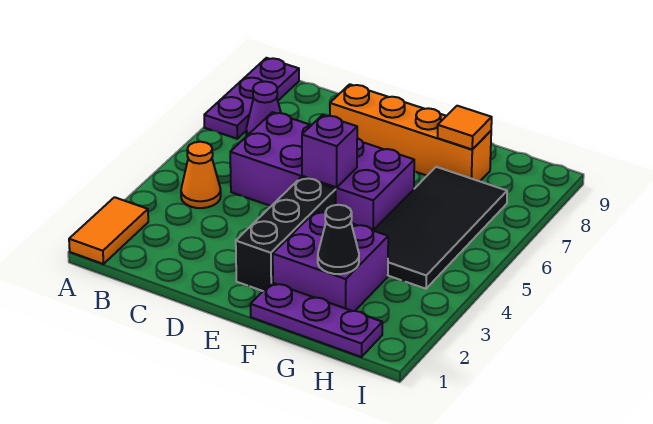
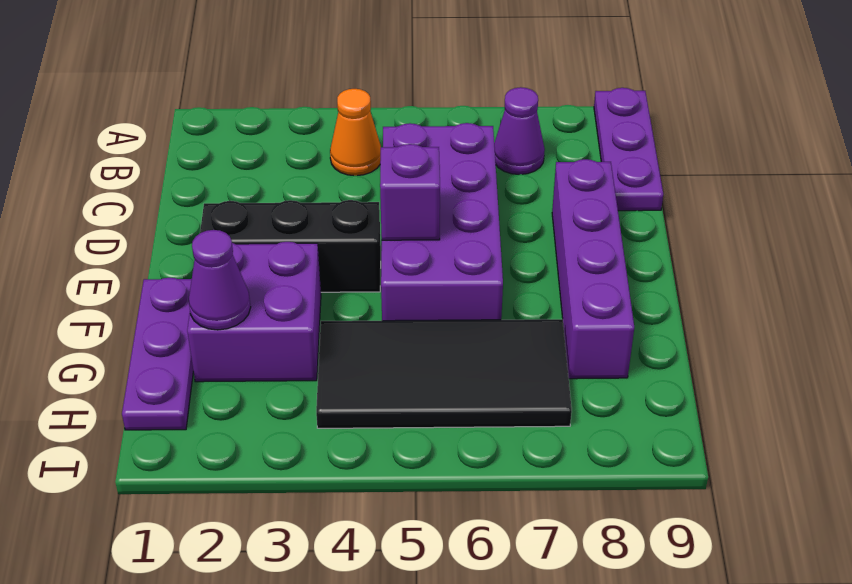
orange tile A1:A2 level 1 -> none
purple plate A7:A9 level 1 -> purple plate A9:C9 level 1
orange brick D8:G8 level 1 -> purple brick D8:G8 level 1
black cone G2 level 2 -> purple cone G2 level 2
orange tile G8 level 2 -> none

